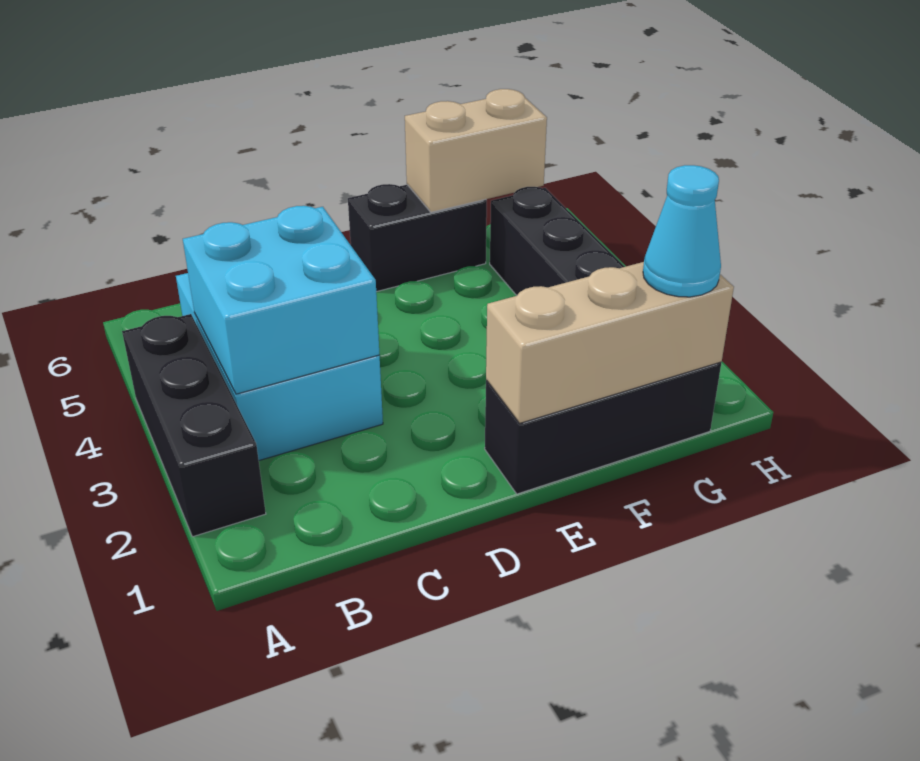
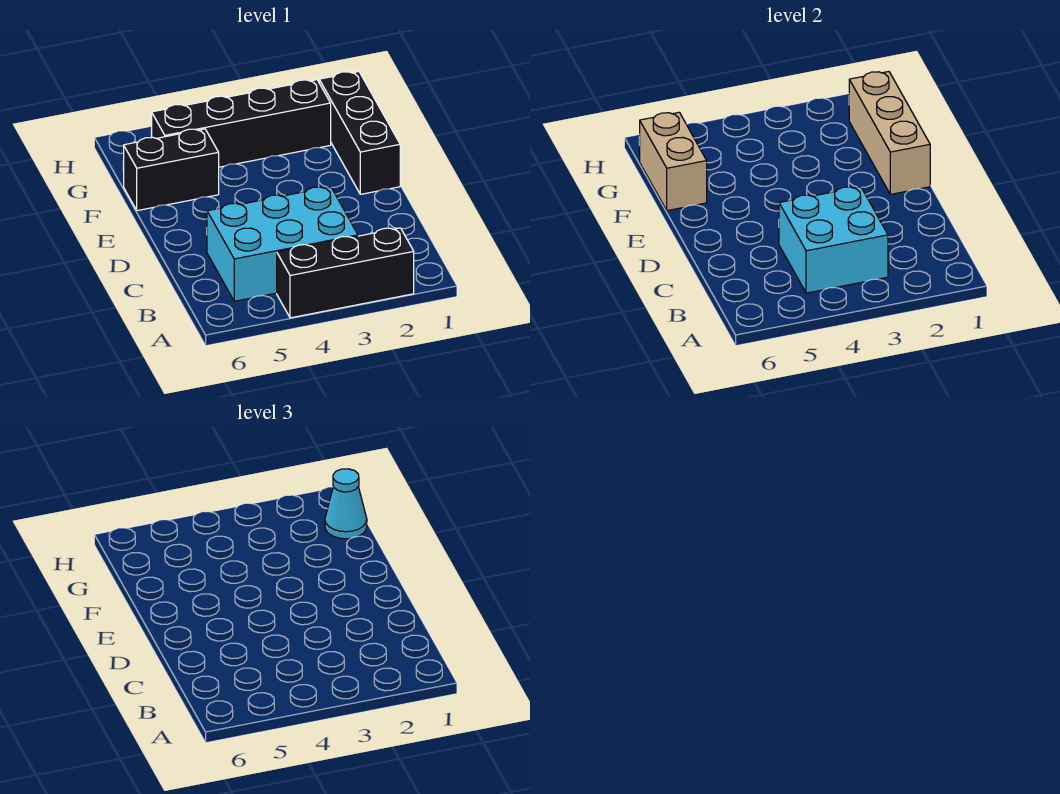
black brick E6:F6 level 1 -> black brick F5:F6 level 1

